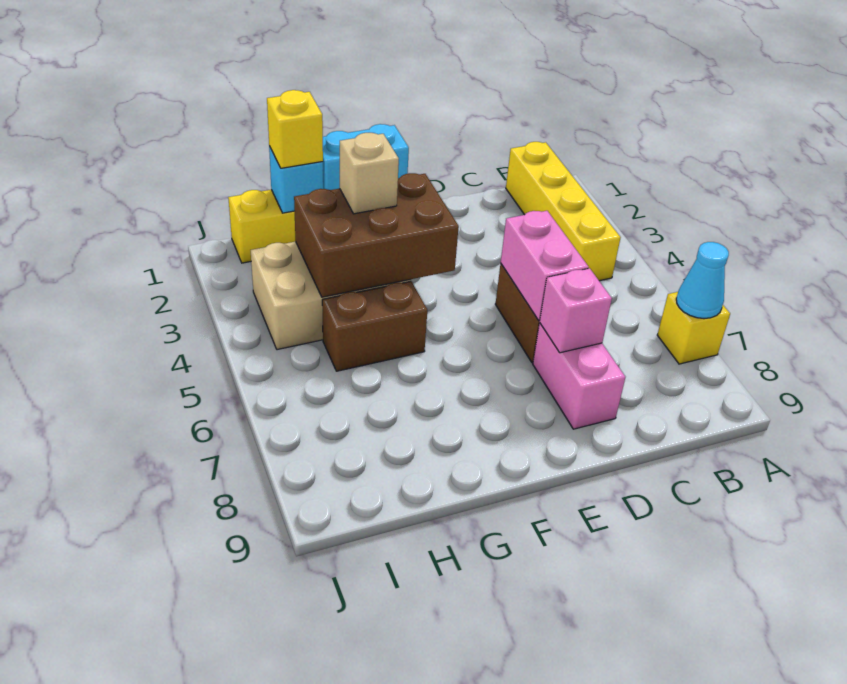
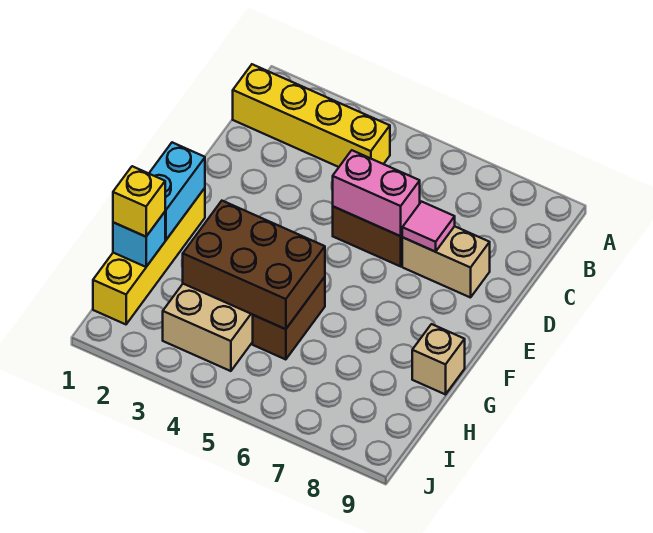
yellow brick A7 level 1 -> none
cyan cone A7 level 2 -> none
pink brick D7:D8 level 1 -> tan brick D7:D8 level 1
pink brick D7 level 2 -> pink tile D7 level 2
brown brick F3:H4 level 2 -> brown brick G3:H5 level 2
tan brick G3 level 3 -> tan brick G9 level 1

